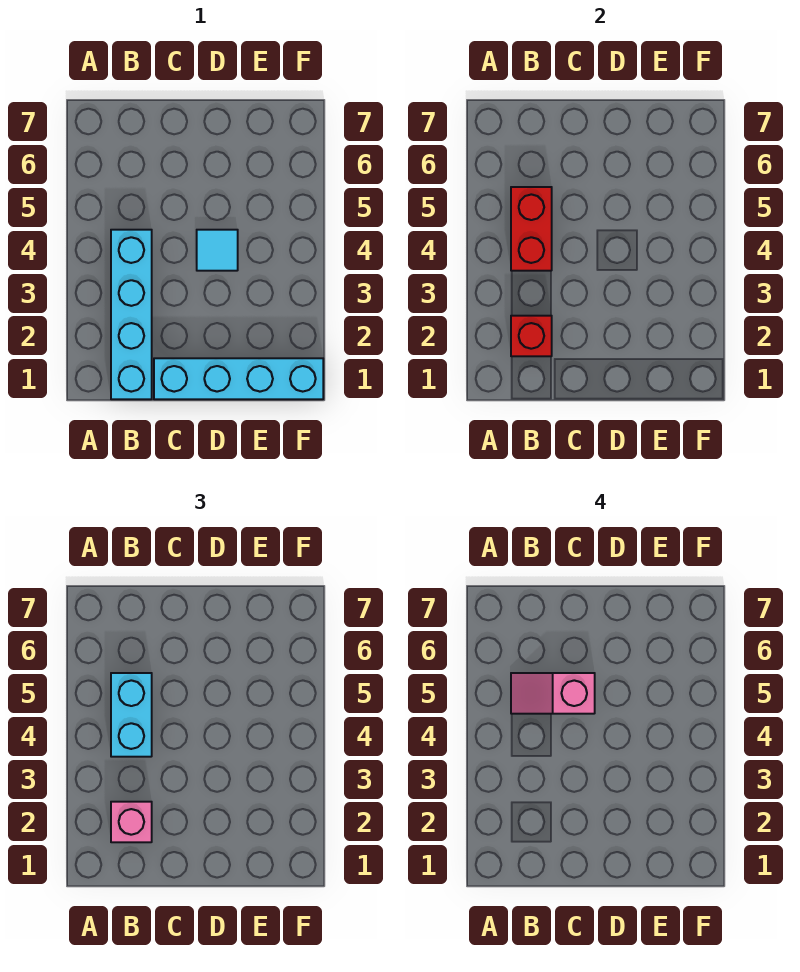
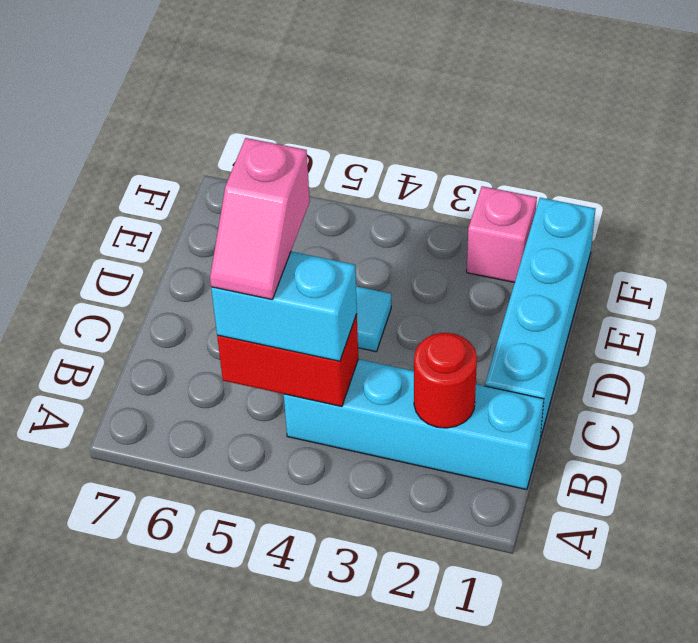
red brick B2 level 2 -> red round brick B2 level 2
pink brick B2 level 3 -> pink brick F2 level 1

